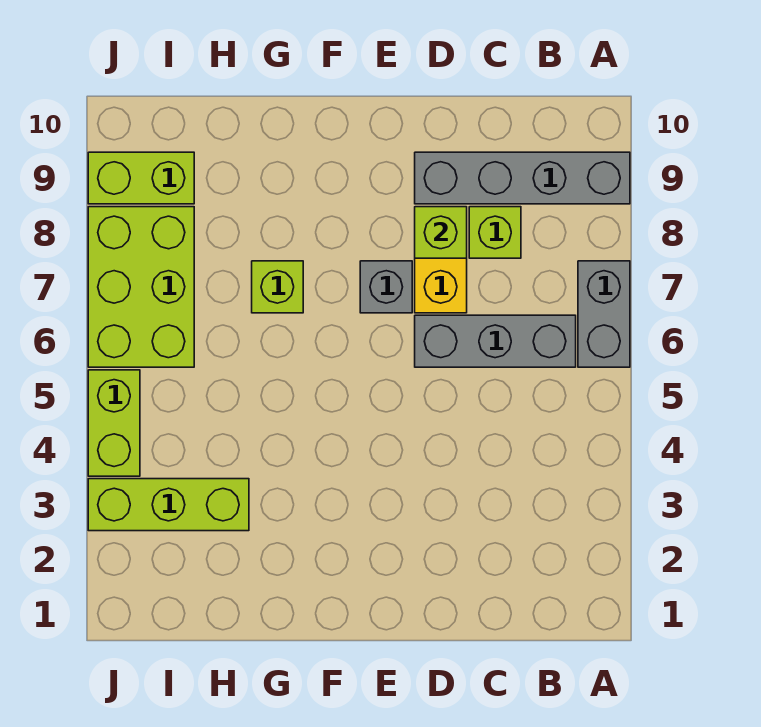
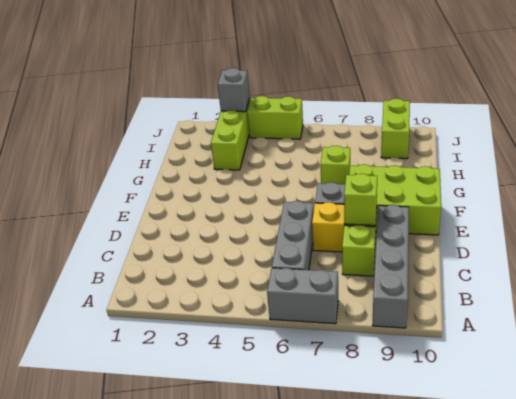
lime brick I6:J8 level 1 -> lime brick E8:F10 level 1
none -> grey brick J3 level 2

